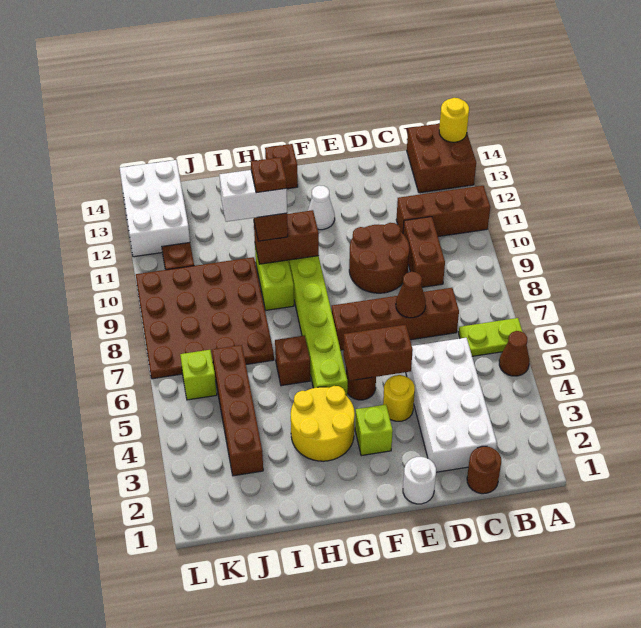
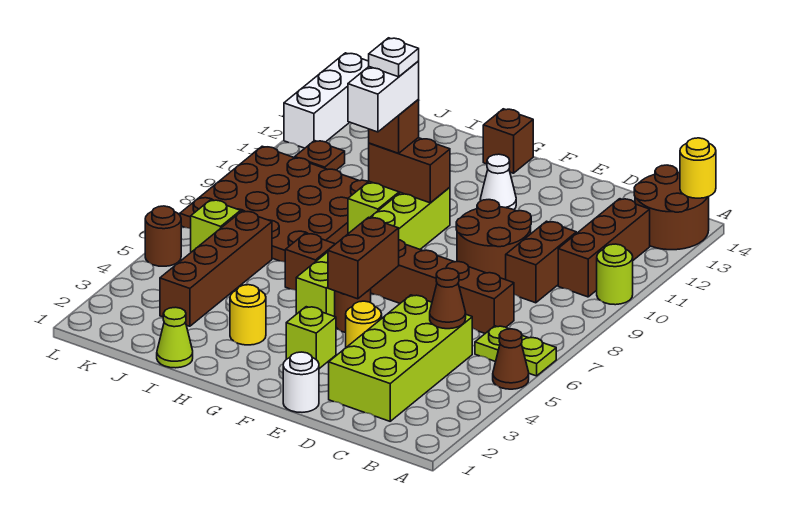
none -> lime round brick A10 level 1
brown brick A11:C11 level 1 -> brown brick B10:B12 level 1
brown brick A13:B14 level 1 -> brown round brick A13:B14 level 1
brown round brick C1 level 1 -> brown round brick L5 level 1
white brick C2:D5 level 1 -> lime brick C2:D5 level 1
brown cone D7 level 2 -> brown cone C5 level 2
brown brick E5:F5 level 2 -> brown brick F5:F6 level 2
yellow round brick G3:H4 level 1 -> yellow round brick H3 level 1
white brick H10:I10 level 4 -> white brick H9:H10 level 4
brown plate H10 level 5 -> white plate H10 level 5
none -> lime cone I1 level 1
white brick K12:L14 level 1 -> white brick L12:L14 level 1

